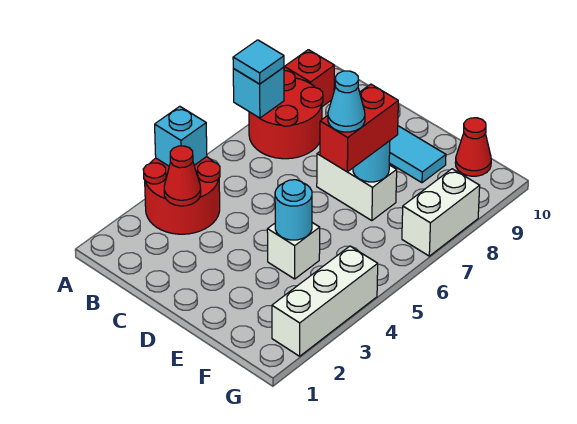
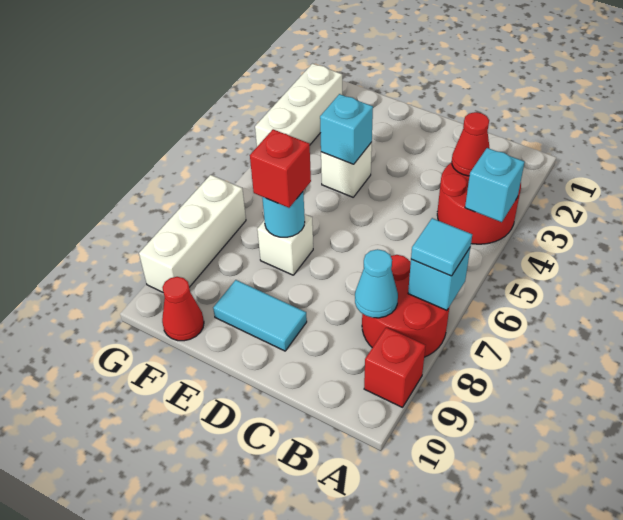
white brick D7:E7 level 1 -> white brick E7 level 1
cyan round brick E4 level 2 -> cyan brick E4 level 2
red brick E6:E7 level 3 -> red brick E7 level 3
cyan cone E6 level 4 -> cyan cone B8 level 2
white brick G7:G8 level 1 -> white brick G7:G9 level 1

